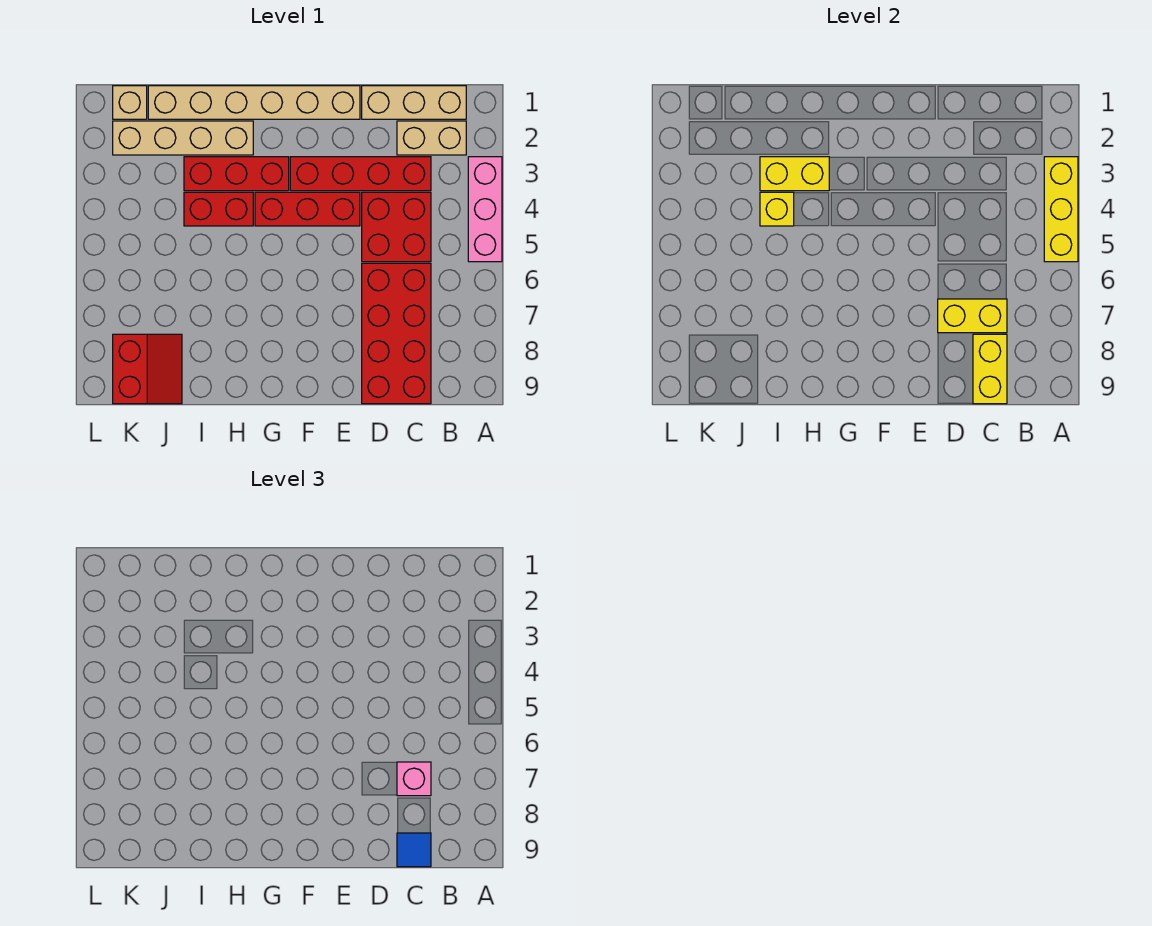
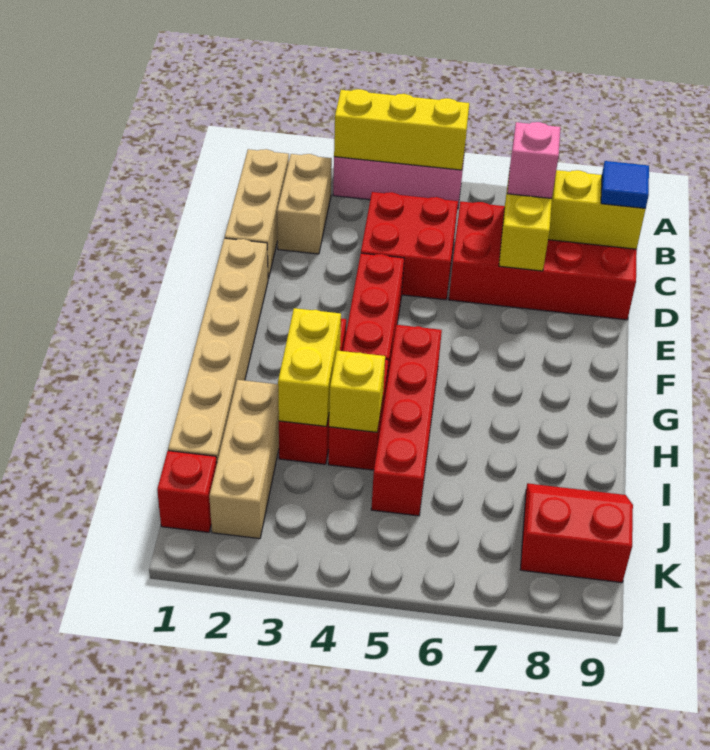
red brick C3:F3 level 1 -> red brick G5:J5 level 1
tan brick H2:K2 level 1 -> tan brick I2:K2 level 1
tan brick K1 level 1 -> red brick K1 level 1

